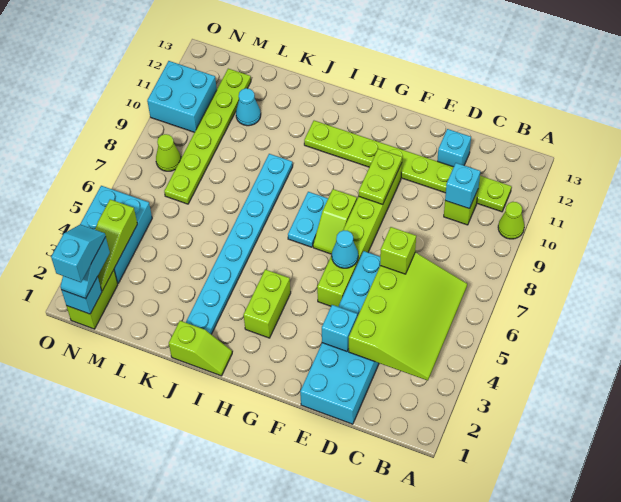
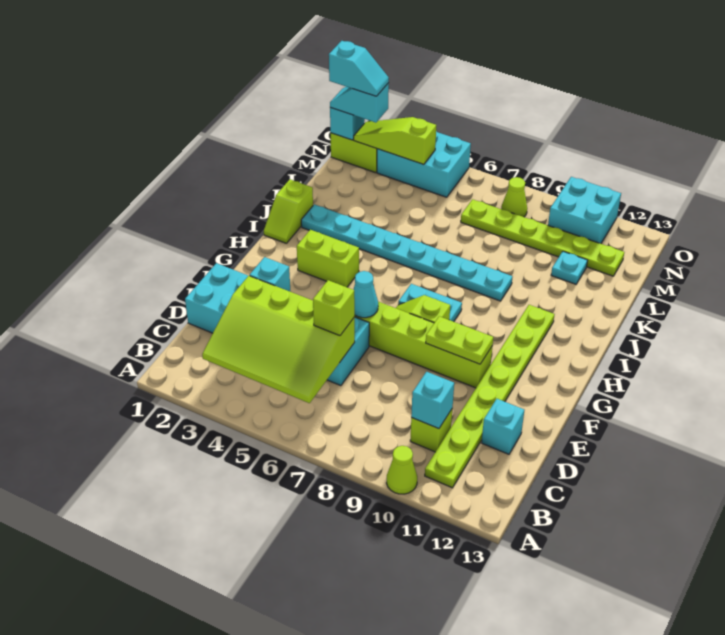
cyan cone L11 level 1 -> cyan plate L11 level 1

